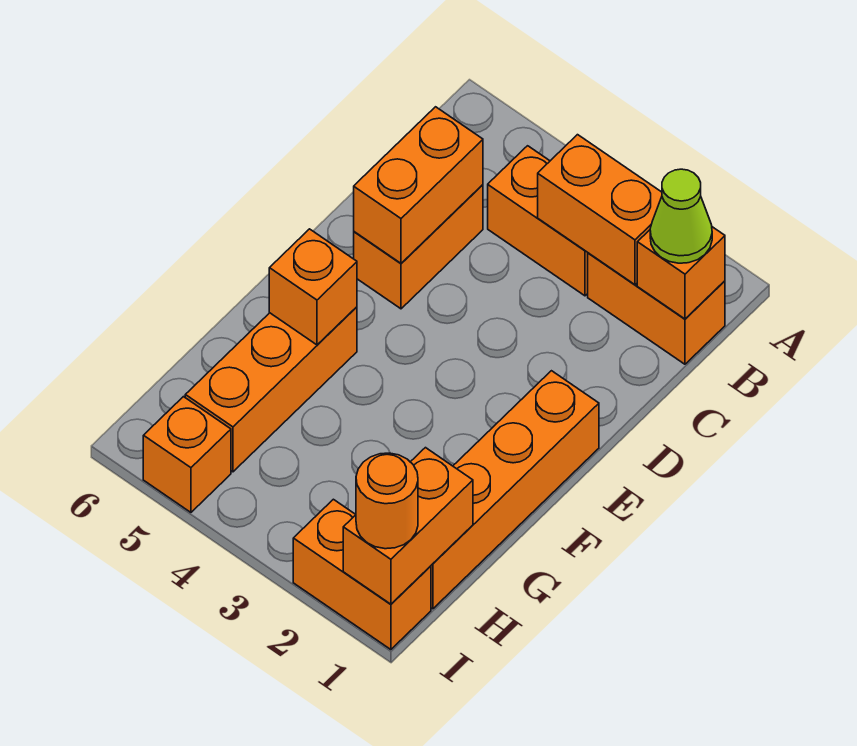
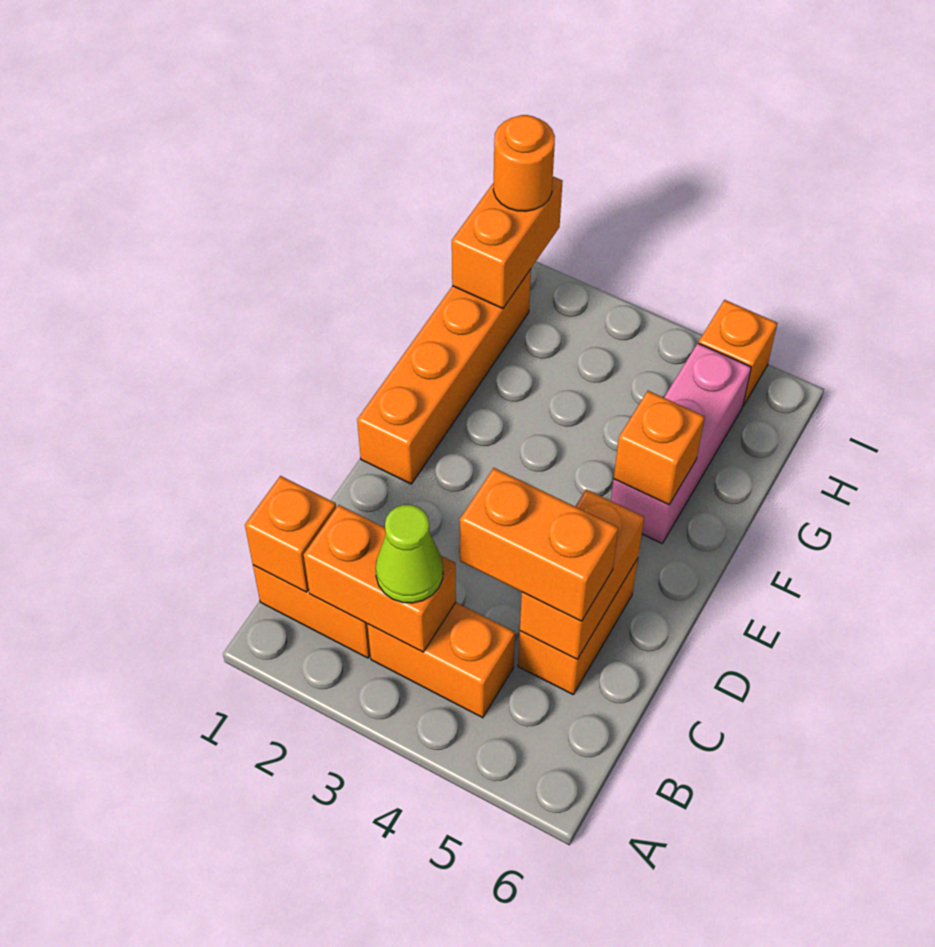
lime cone B1 level 3 -> lime cone B3 level 3
orange brick F5:H5 level 1 -> pink brick F5:H5 level 1
orange brick I1:I2 level 1 -> orange brick C4:C5 level 3

